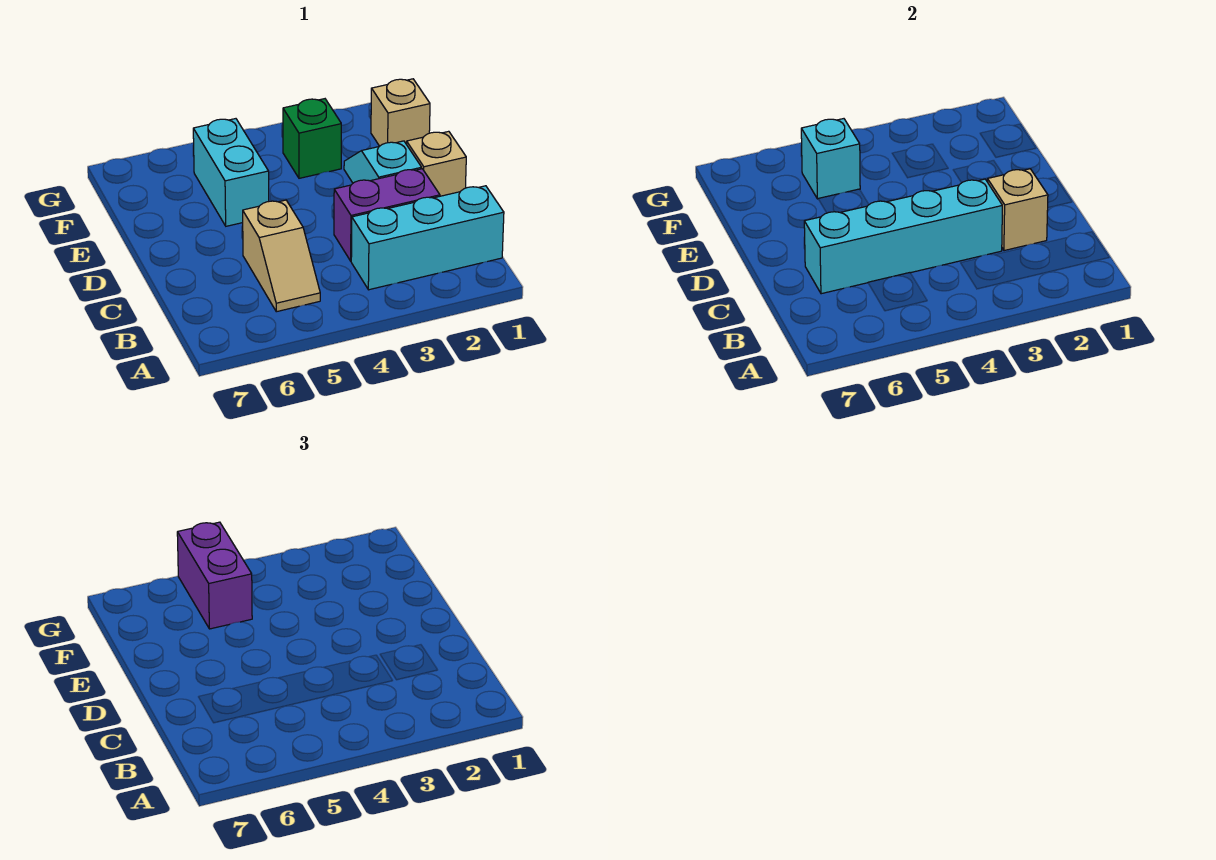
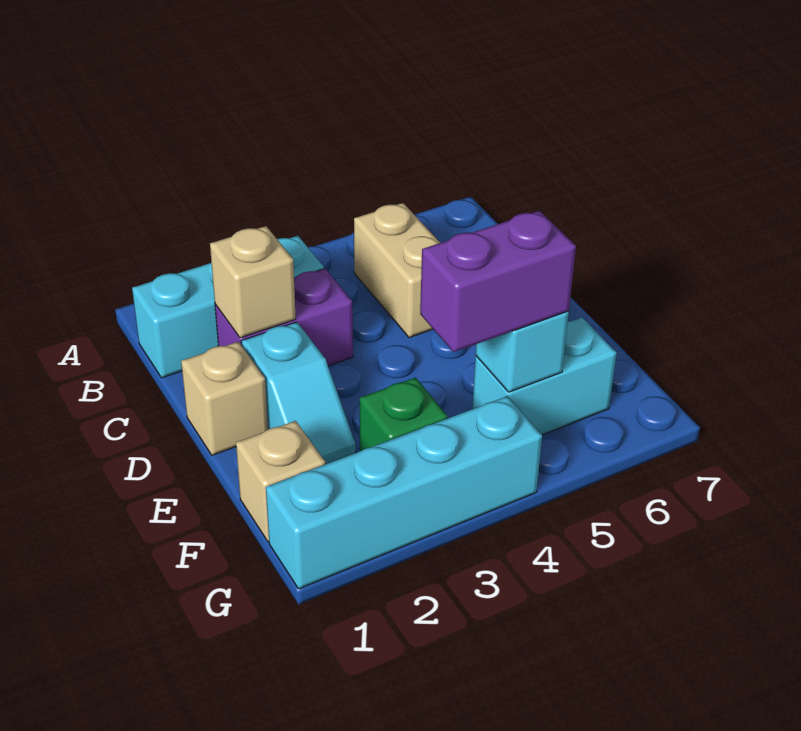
tan slope B5:C5 level 1 top C -> tan brick B5:C5 level 1
cyan brick C3:C6 level 2 -> cyan brick G1:G4 level 1
cyan brick E5:F5 level 1 -> cyan brick F5:F6 level 1
purple brick F5:G5 level 3 -> purple brick F4:F5 level 3

